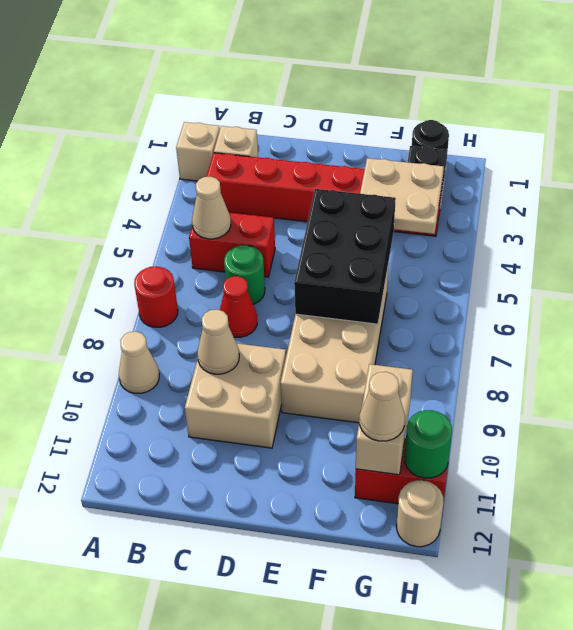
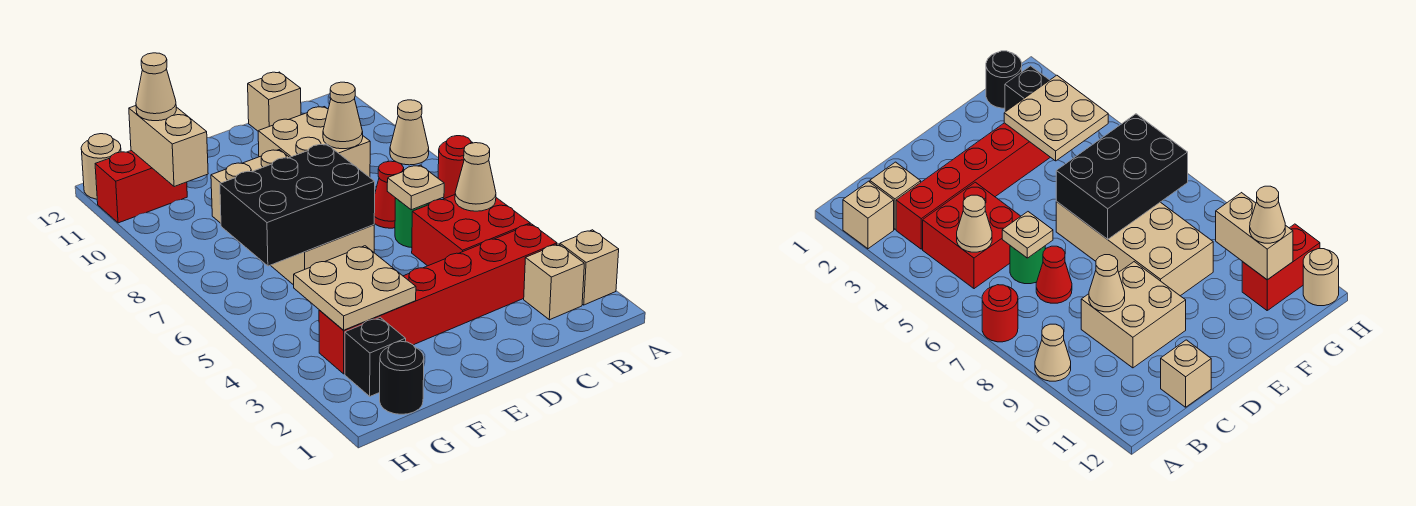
red brick B5:C5 level 1 -> red brick B4:C5 level 1
none -> tan plate C6 level 2
none -> tan brick C12 level 1
black brick E5:F7 level 2 -> black brick E6:G7 level 2
green round brick H11 level 2 -> none

